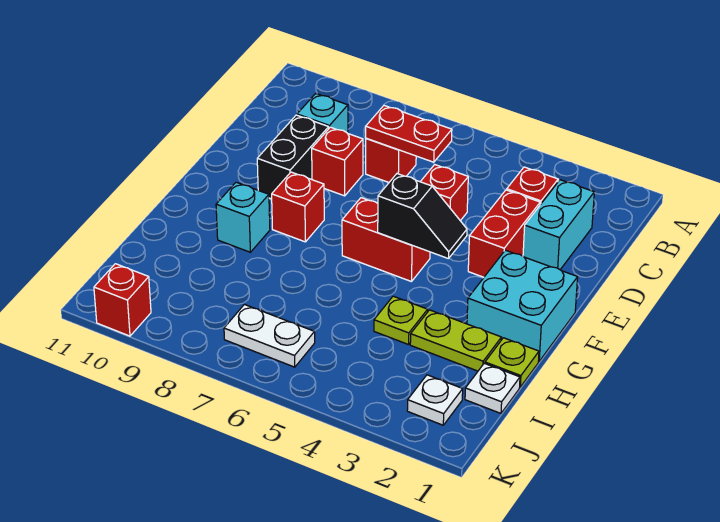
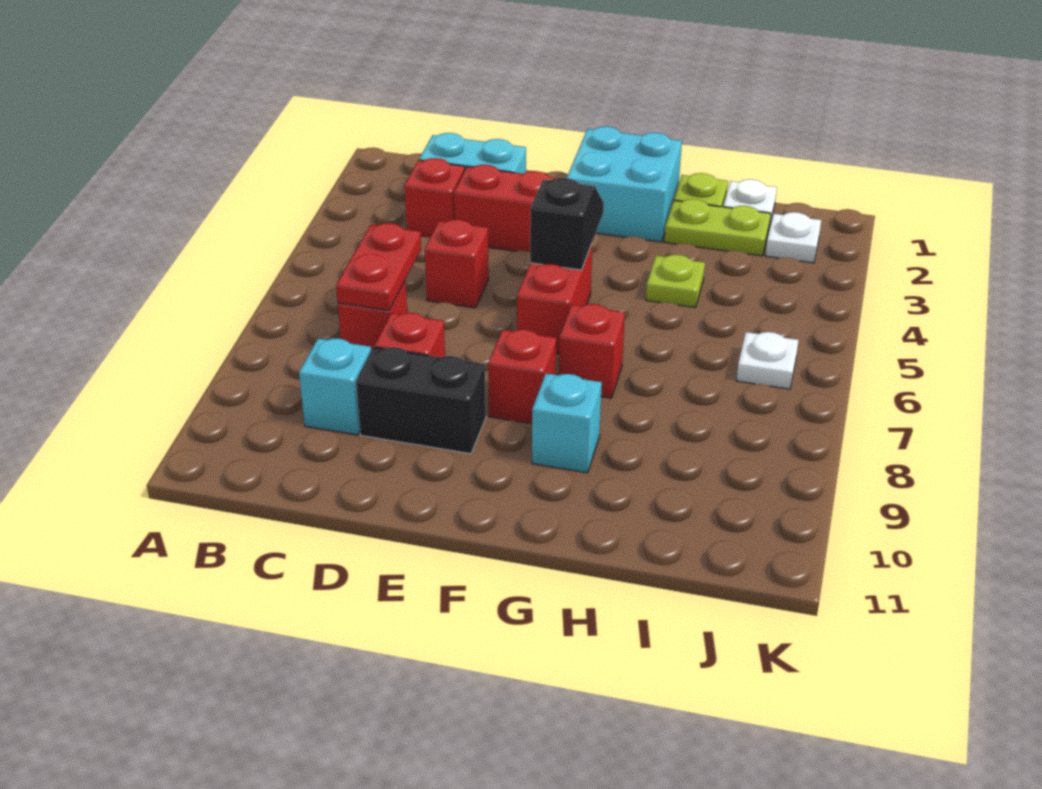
lime plate H2:H3 level 1 -> lime plate H2:I2 level 1
white plate J6:J7 level 1 -> white plate J6 level 1
red brick K10 level 1 -> red brick G7 level 1

